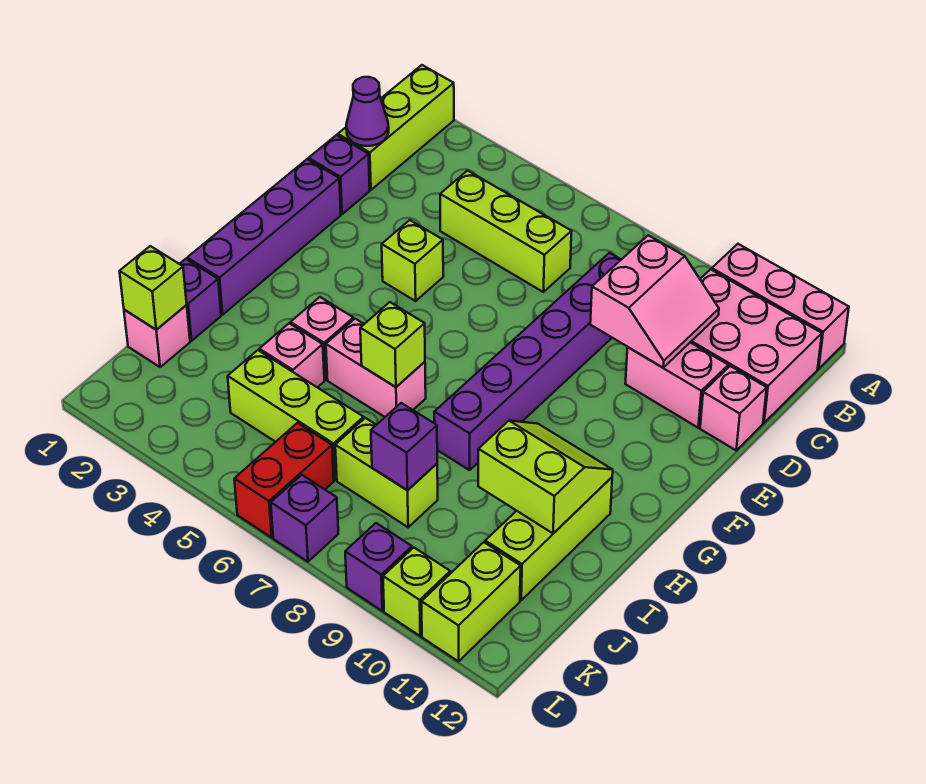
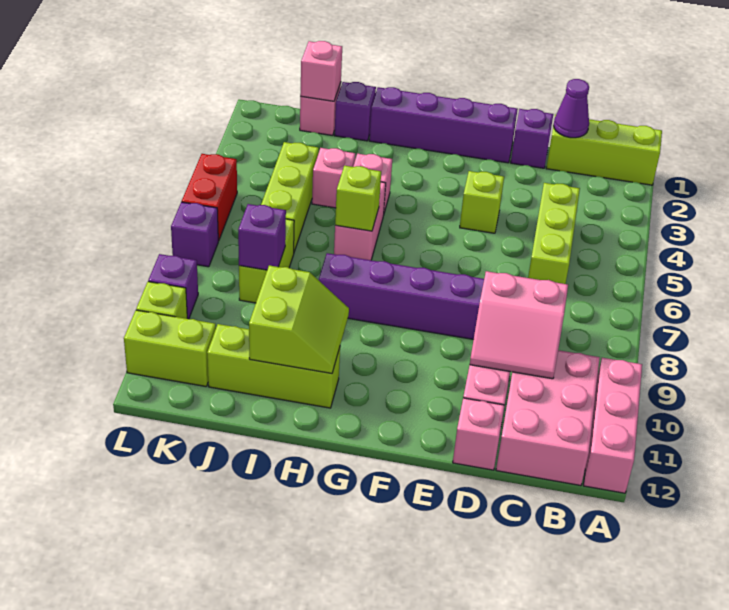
lime brick J1 level 2 -> pink brick J1 level 2
red brick K6:L6 level 1 -> red brick L5:L6 level 1

